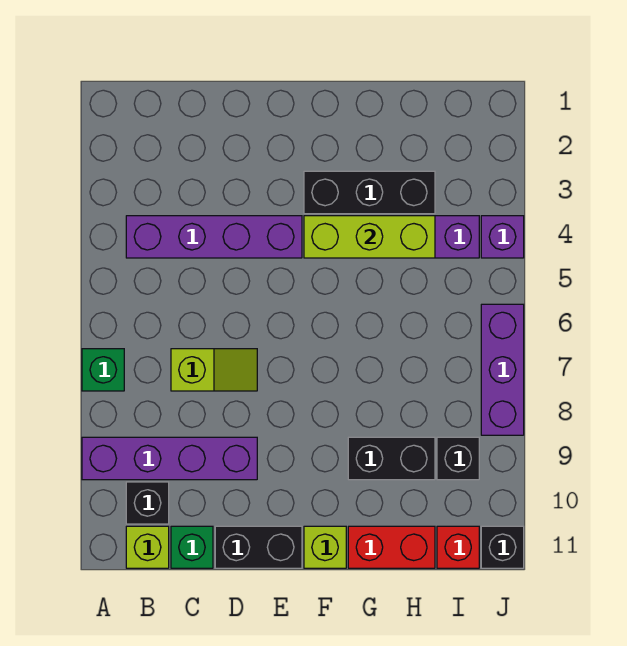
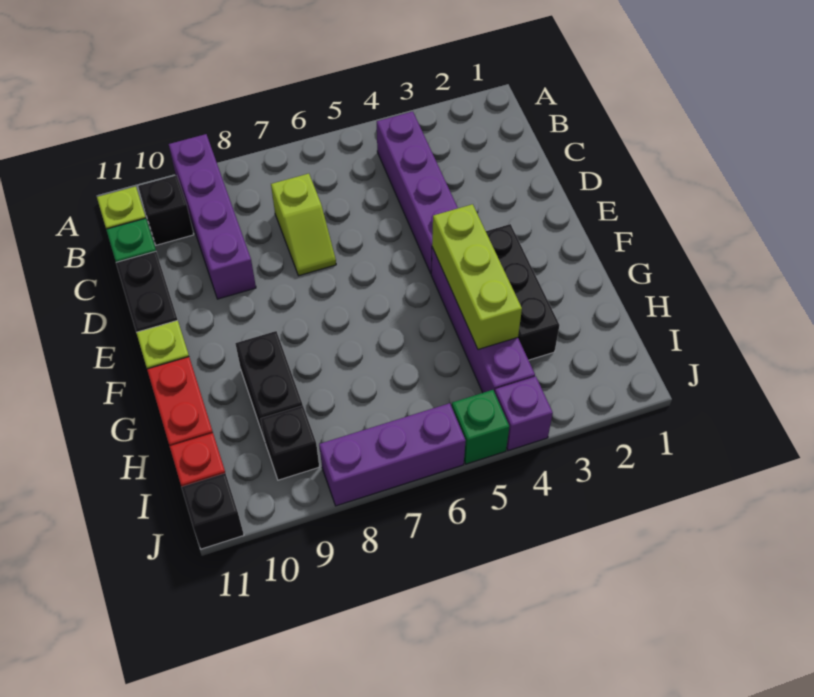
green brick A7 level 1 -> green brick J5 level 1

